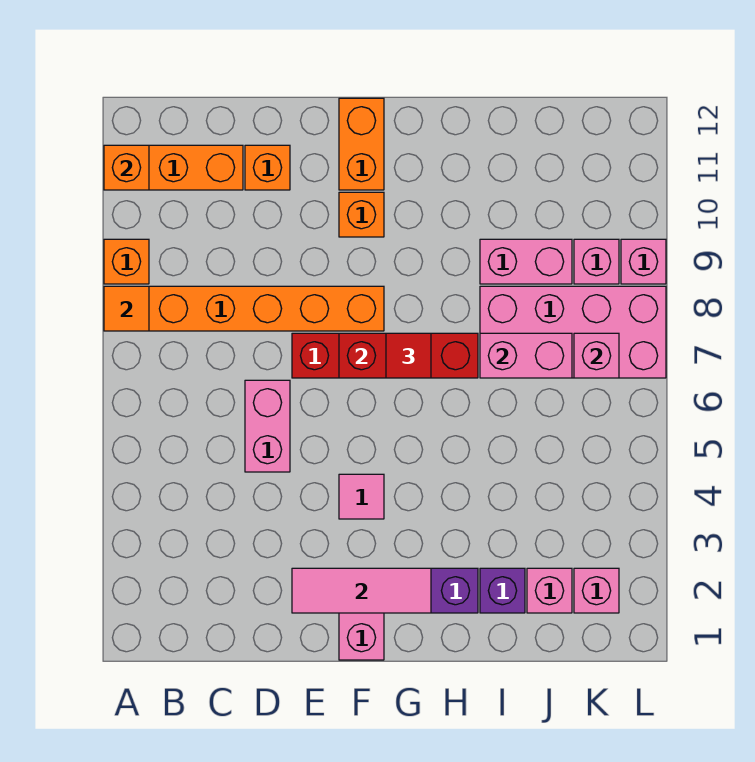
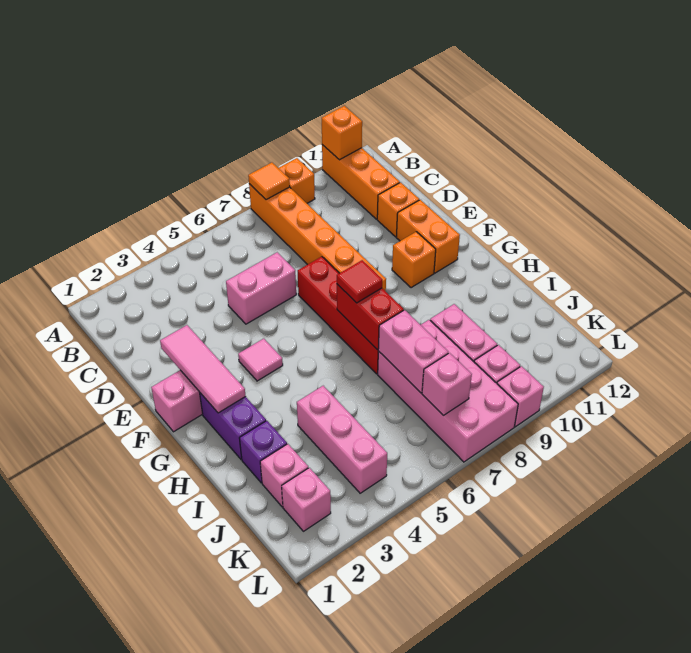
red brick F7:H7 level 2 -> red brick G7:H7 level 2
orange brick F11:F12 level 1 -> orange brick E11:F11 level 1
none -> pink brick I4:K4 level 1

